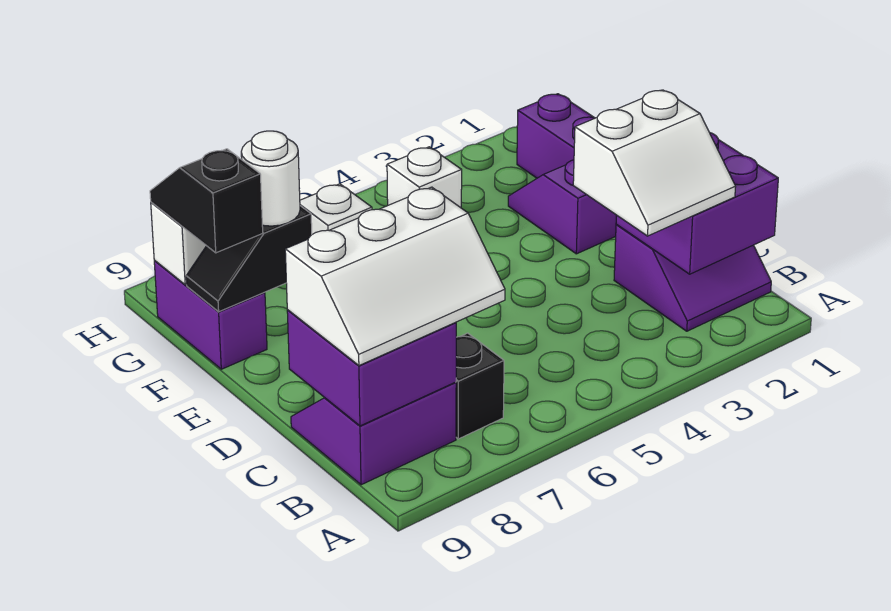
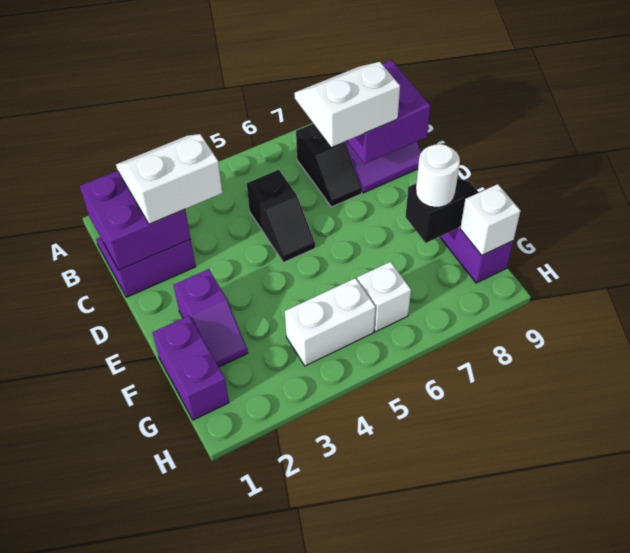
white slope B7:C9 level 3 top C -> white slope B7:C8 level 3 top C
black slope F9:G9 level 3 top F -> black slope C5:D5 level 1 top C
white brick G4 level 1 -> white brick G4:G5 level 1

